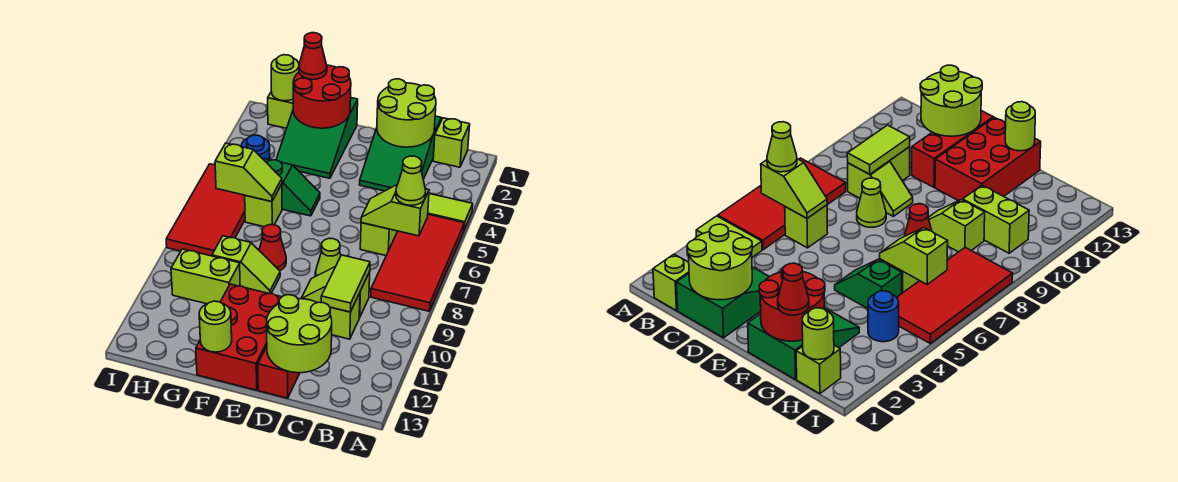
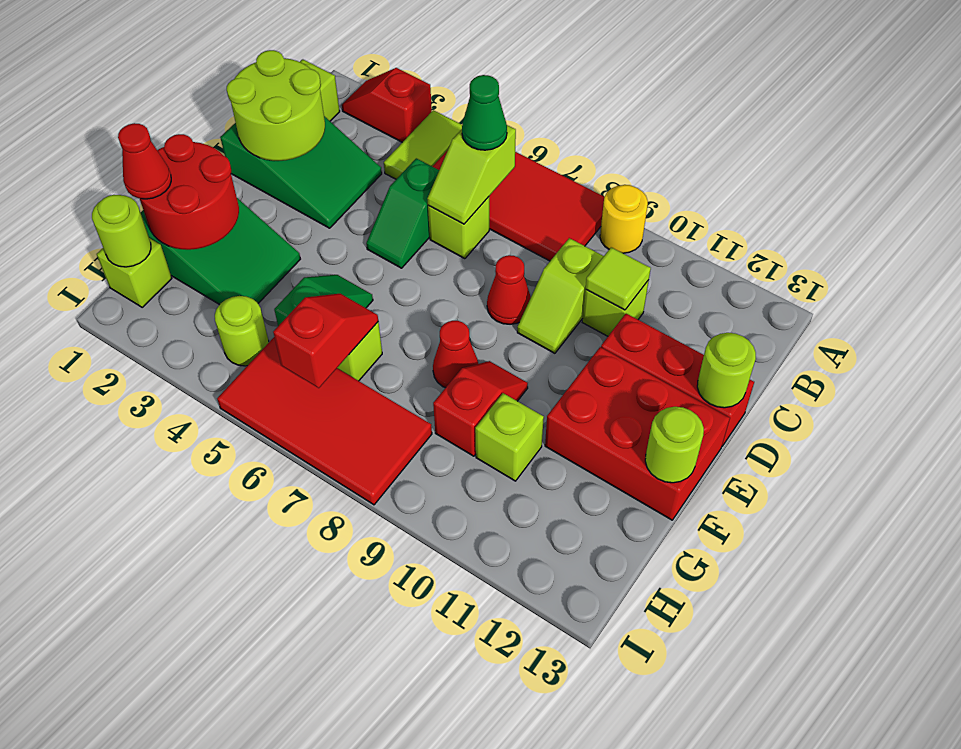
none -> red slope A2:A3 level 1 top 3
none -> yellow round brick A9 level 1
lime cone B6 level 3 -> green cone B6 level 3
none -> green slope C5:D5 level 1 top C
lime tile C9:C10 level 2 -> lime tile C10 level 2
lime round brick C12:D13 level 2 -> lime round brick D13 level 2
lime cone D8 level 1 -> red cone D8 level 1
lime slope F9:G9 level 1 top G -> red slope F9:G9 level 1 top G
lime slope G6:H6 level 2 top H -> red slope G6:H6 level 2 top H
lime brick G10:H10 level 1 -> lime brick G10 level 1
blue round brick H4 level 1 -> lime round brick H4 level 1

